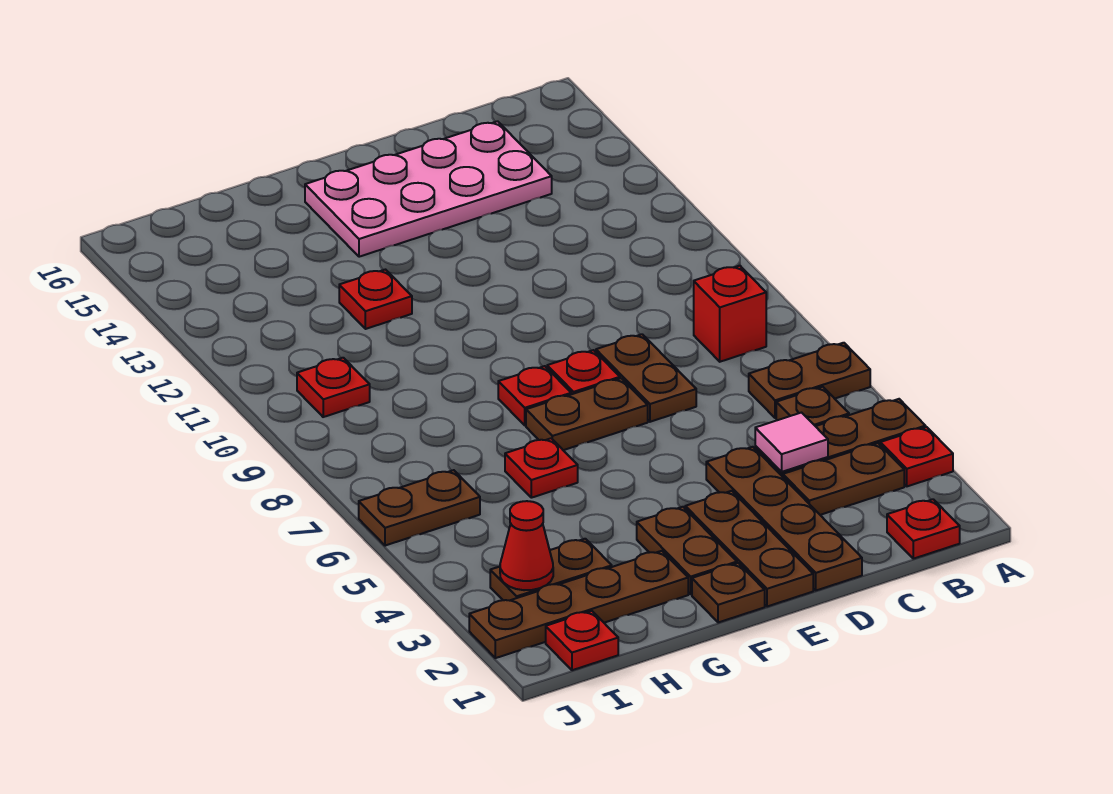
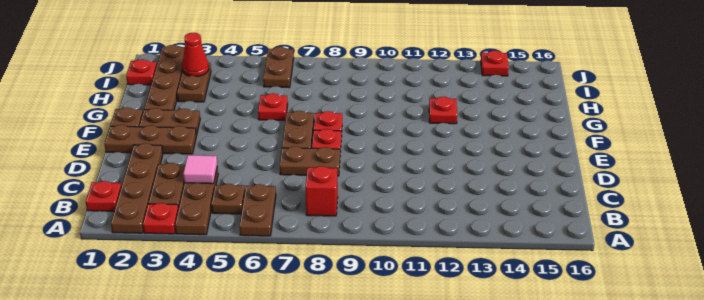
pink plate C14:F15 level 1 -> none
brown plate D1:D4 level 1 -> brown plate A2:D2 level 1
red plate I10 level 1 -> red plate J14 level 1

